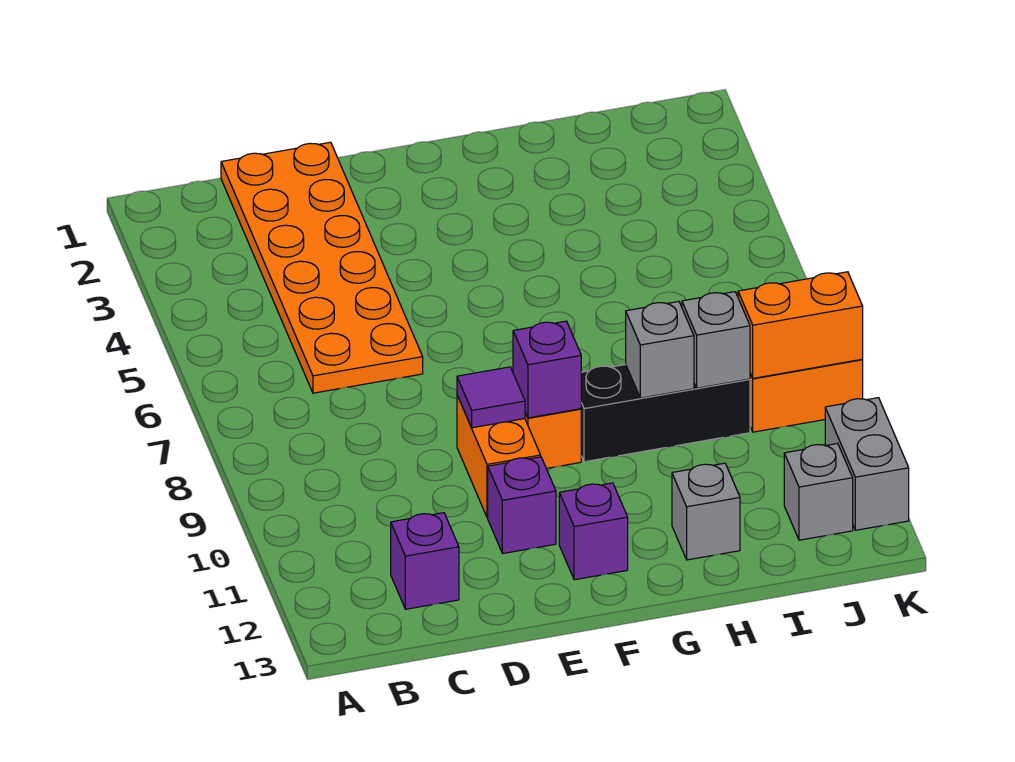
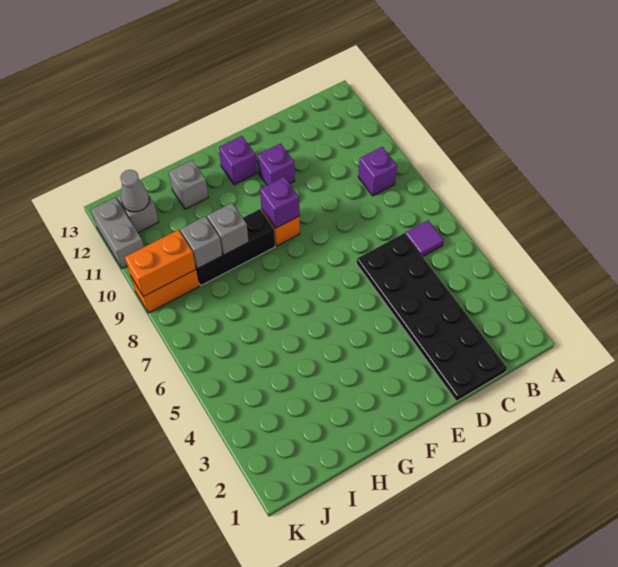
orange plate C1:D6 level 1 -> black plate C1:D6 level 1
purple brick C12 level 1 -> purple brick B9 level 1
orange brick E9:E10 level 1 -> none
purple tile E9 level 2 -> purple tile B6 level 1
none -> grey cone J12 level 2

